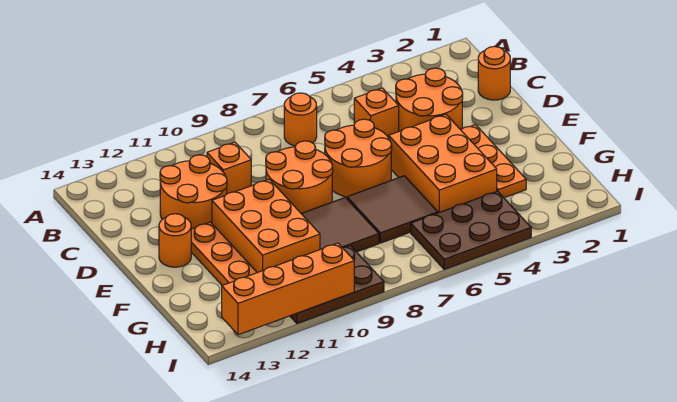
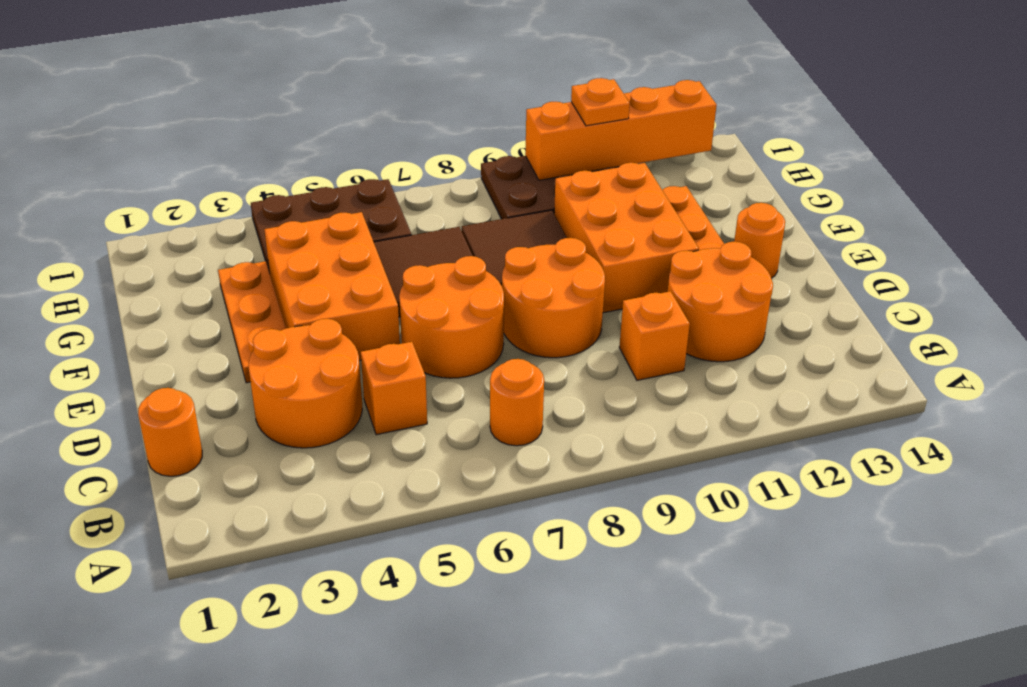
none -> orange plate I11 level 3

